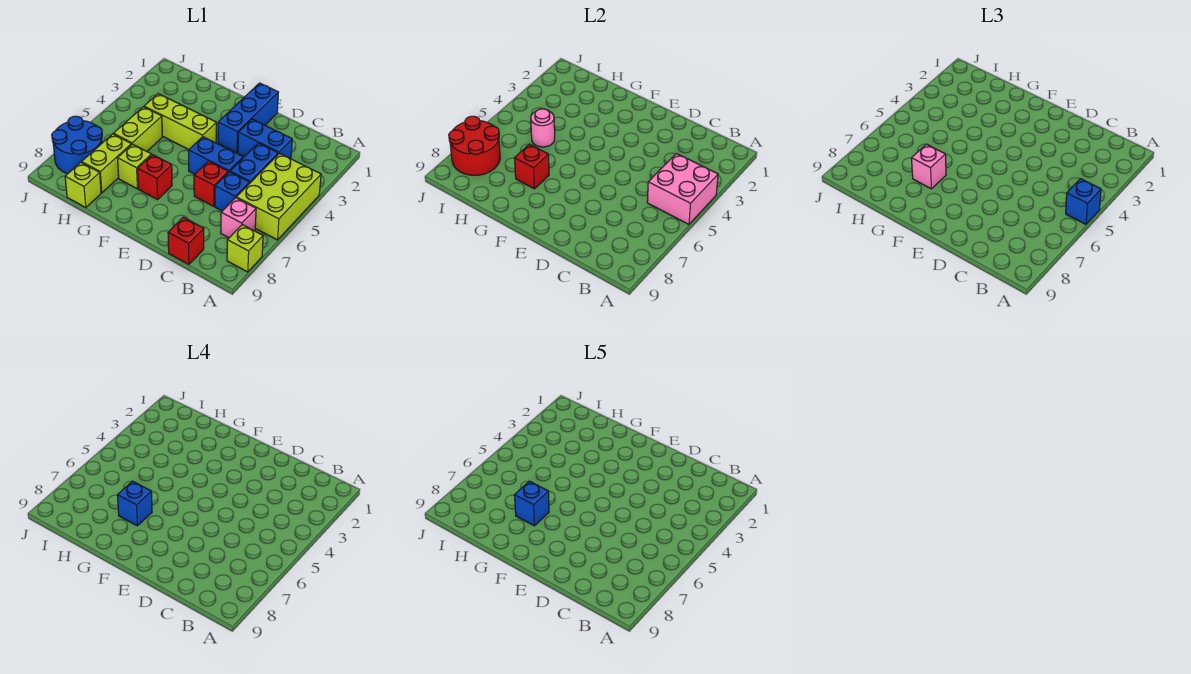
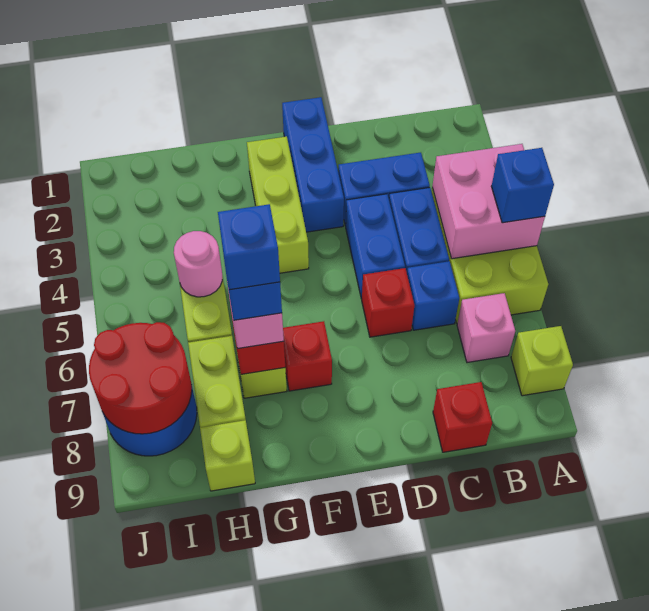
blue brick D5:E5 level 1 -> blue brick D4:D5 level 1
lime brick F4:H4 level 1 -> lime brick F2:F4 level 1

